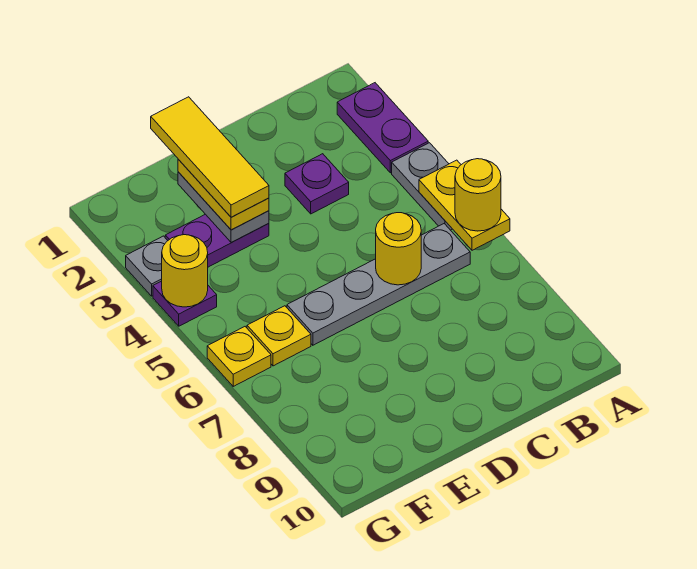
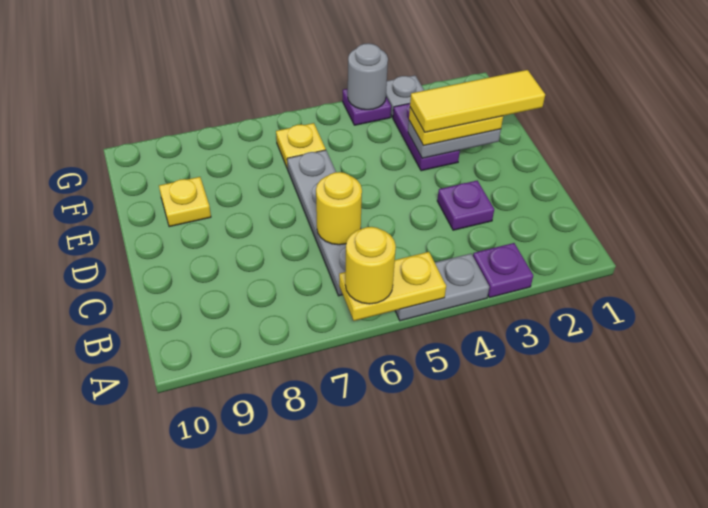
purple plate A2:A3 level 1 -> purple plate A3 level 1
yellow round brick G4 level 2 -> grey round brick G4 level 2
yellow plate G6 level 1 -> yellow plate E9 level 1

